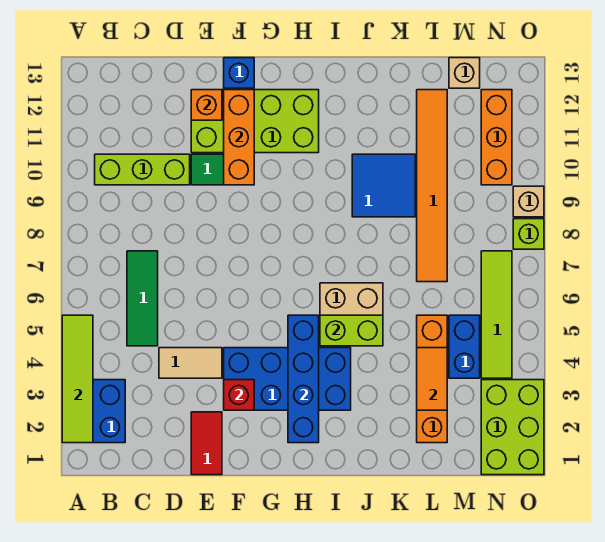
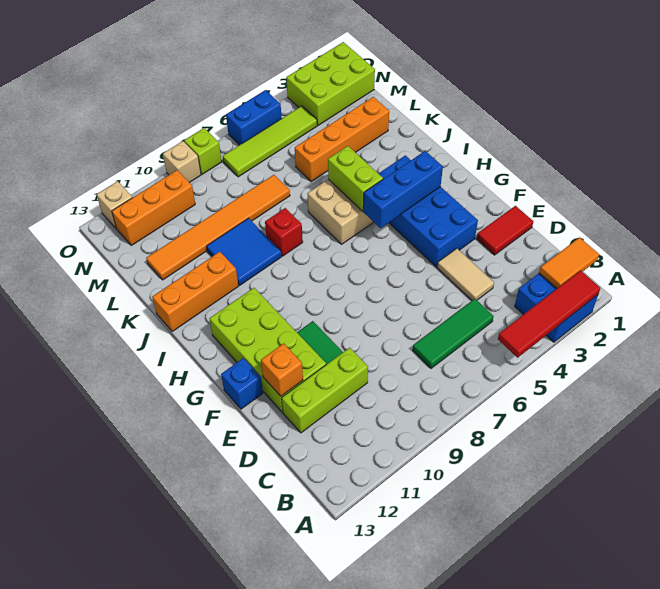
lime tile A2:A5 level 2 -> red tile A2:A5 level 2
lime brick B10:D10 level 1 -> lime brick D10:D12 level 1
red brick F3 level 2 -> red brick J8 level 1
orange brick F10:F12 level 2 -> orange brick J11:J13 level 1
blue brick H2:H5 level 2 -> blue brick H3:H5 level 2
orange tile L3:L4 level 2 -> orange tile B1:B2 level 2
blue brick M4:M5 level 1 -> blue brick O5:O6 level 1
tan brick M13 level 1 -> tan brick O12 level 1

